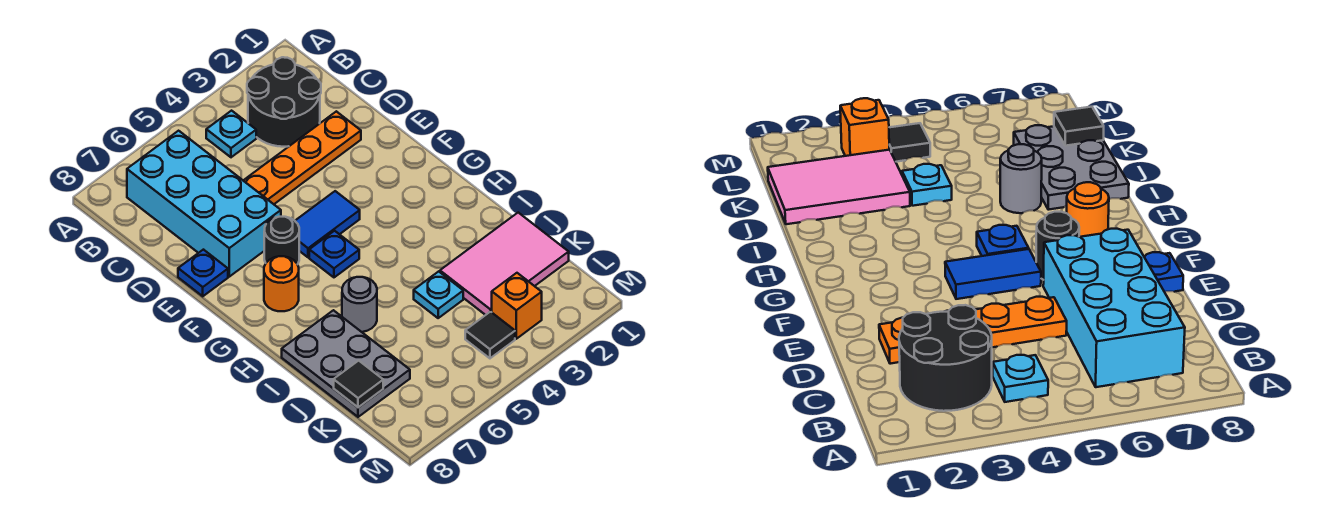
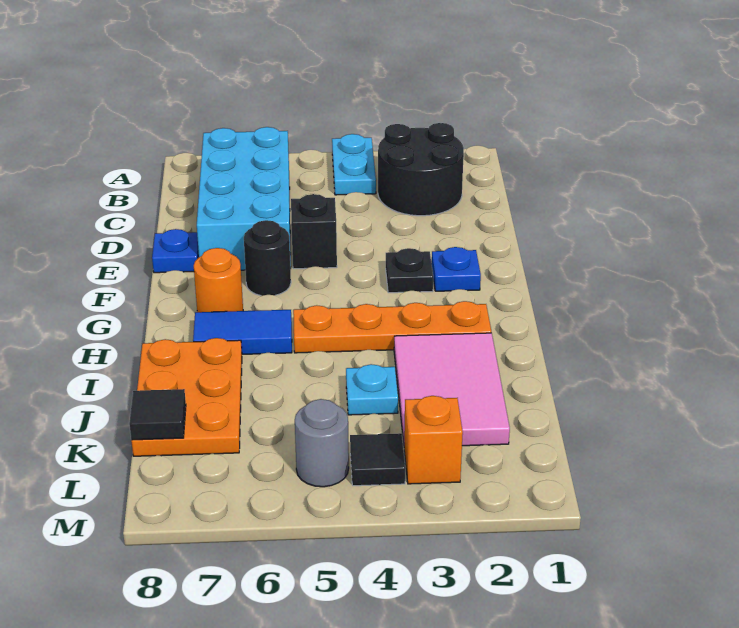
cyan plate B4 level 1 -> cyan plate A4:B4 level 1
orange plate D2:D5 level 1 -> orange plate H2:H5 level 1
none -> black brick E5 level 1
none -> black plate F3 level 1
blue tile F4:F5 level 1 -> blue tile H6:H7 level 1
blue plate G5 level 1 -> blue plate F2 level 1
grey round brick I6 level 1 -> grey round brick L5 level 1
grey plate I7:K8 level 1 -> orange plate I7:K8 level 1
pink tile J1:K3 level 1 -> pink tile I2:K3 level 1

